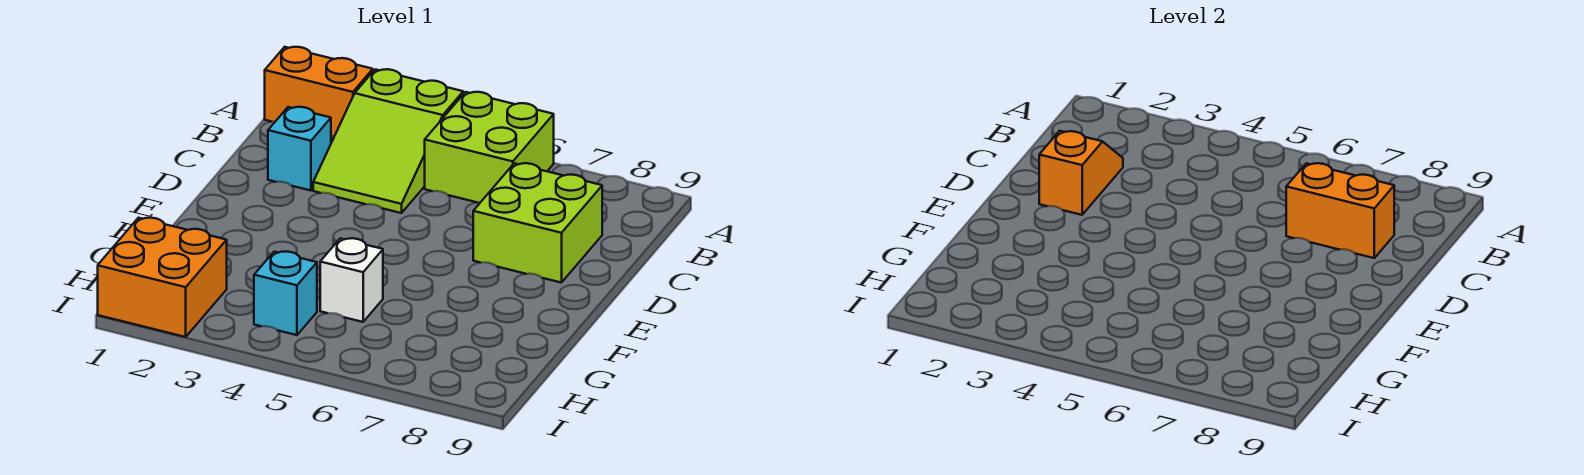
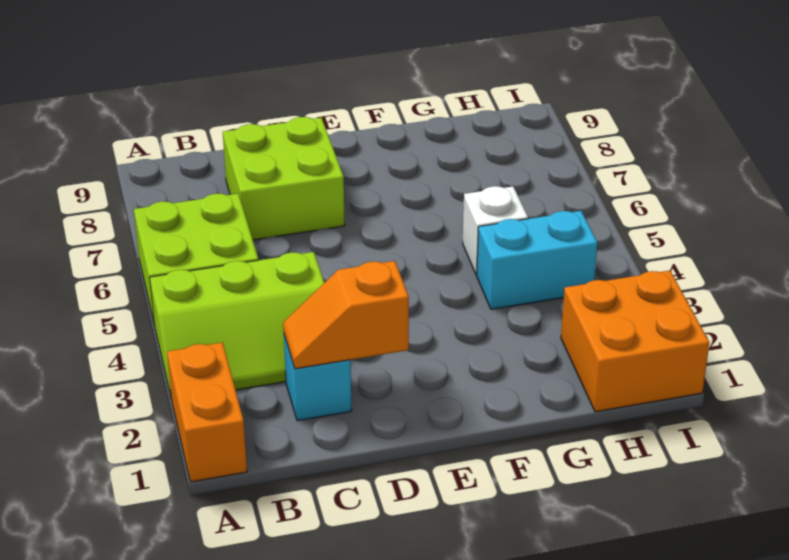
lime slope A3:C4 level 1 top A -> lime slope A3:C4 level 1 top 4
orange brick C7:C8 level 2 -> none
cyan brick H4 level 1 -> cyan brick G4:H4 level 1

